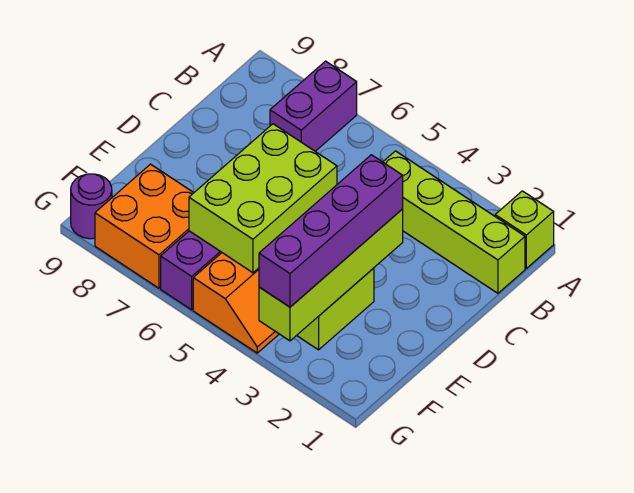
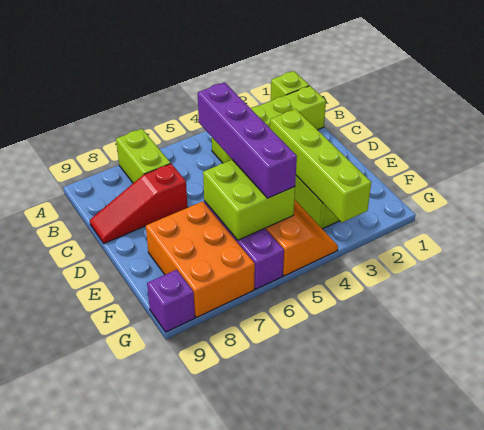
purple brick A7:B7 level 1 -> lime brick A7:B7 level 1
none -> red slope C7:C9 level 1 top 7
purple brick D3:G3 level 3 -> purple brick C5:F5 level 3
lime brick D5:F6 level 2 -> lime brick E5:F6 level 2
orange brick F7:G8 level 1 -> orange brick E7:G8 level 1
purple round brick G9 level 1 -> purple brick G9 level 1

